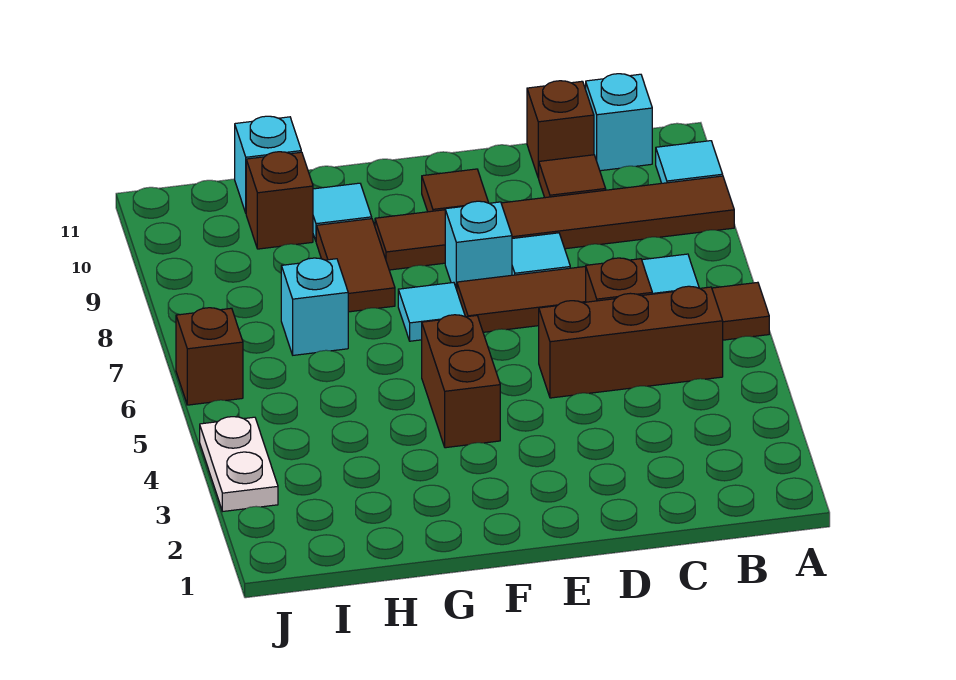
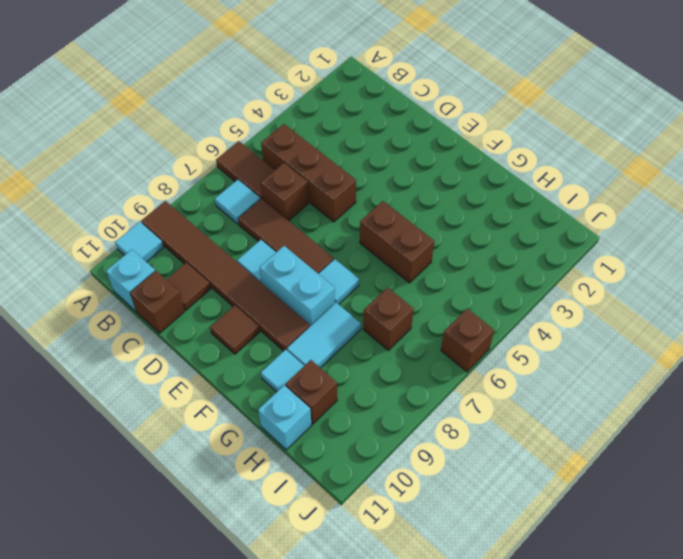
cyan brick E8 level 1 -> cyan brick E8:F8 level 1
brown brick F4:F5 level 1 -> brown brick F5:G5 level 1
brown tile G8:G9 level 1 -> cyan tile G8:G9 level 1
cyan brick H7 level 1 -> brown brick H7 level 1
white plate J3:J4 level 1 -> none

